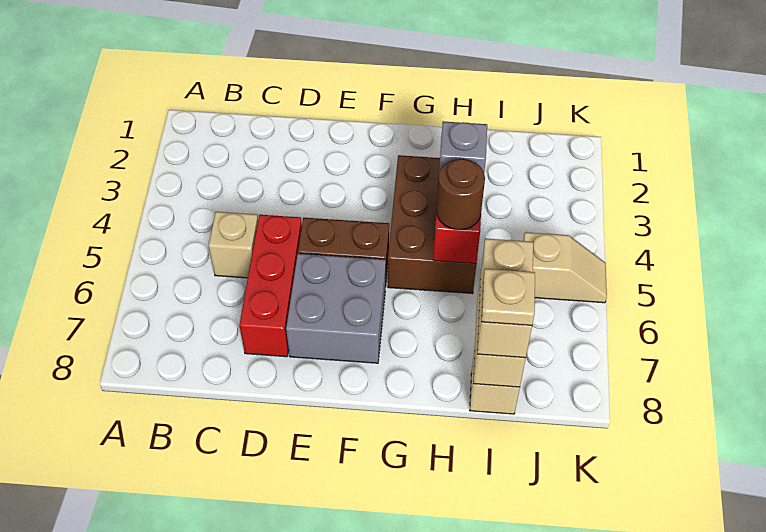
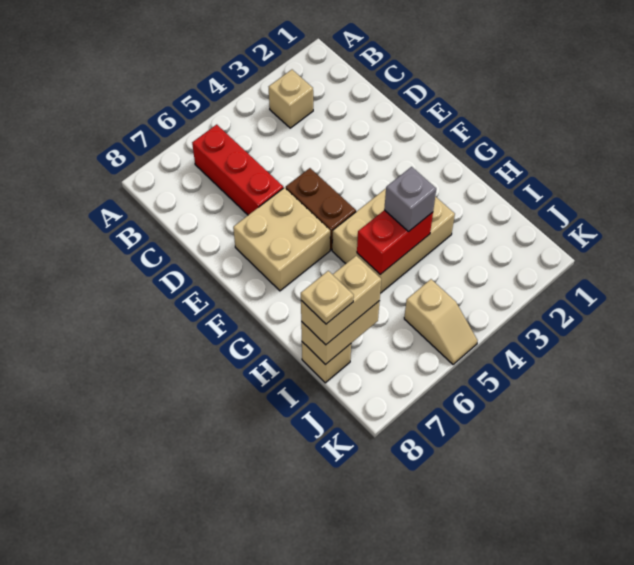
tan brick C5 level 1 -> tan brick B3 level 1
red brick D5:D7 level 1 -> red brick B6:D6 level 1
grey brick E6:F7 level 1 -> tan brick E6:F7 level 1
brown brick G3:H5 level 1 -> tan brick G3:H5 level 1
brown round brick H5 level 3 -> none

